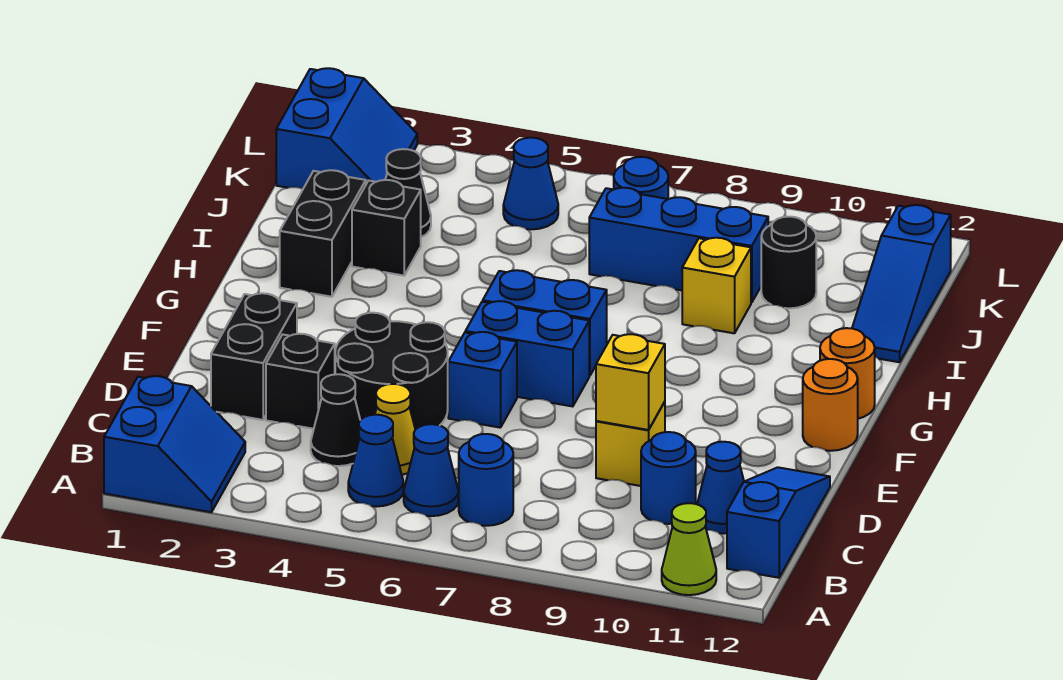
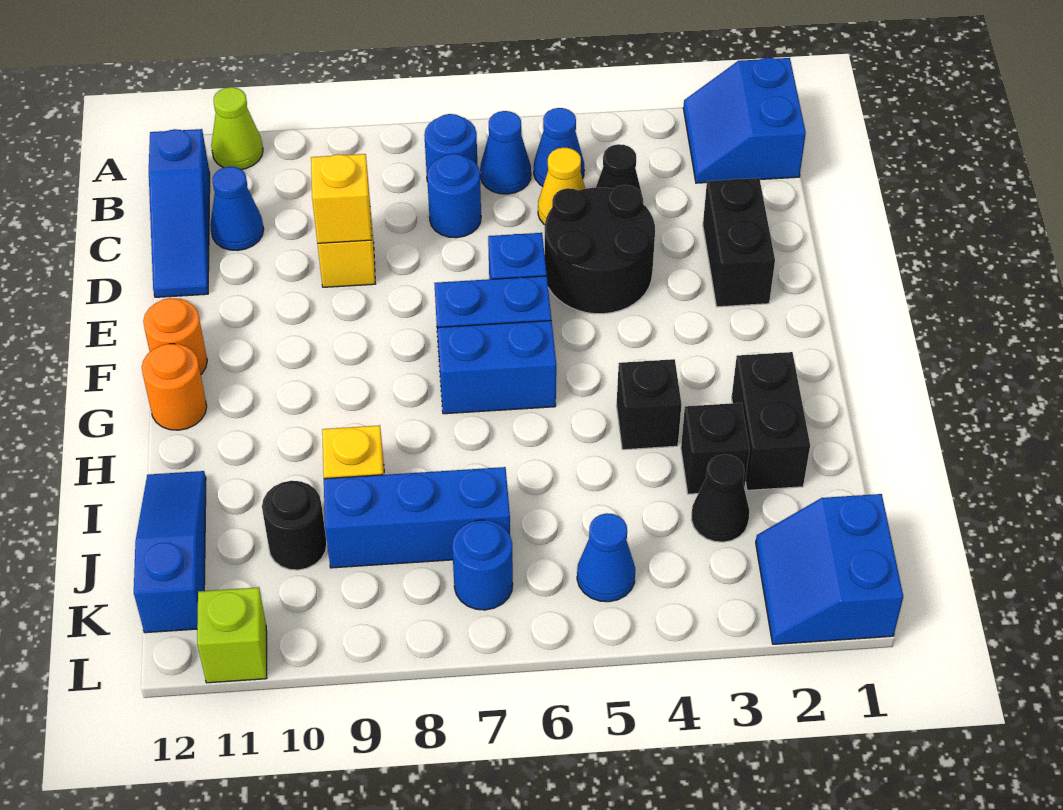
blue round brick C10 level 1 -> blue round brick C7 level 1
black brick D3 level 1 -> black brick H4 level 1
none -> lime brick L11 level 1

